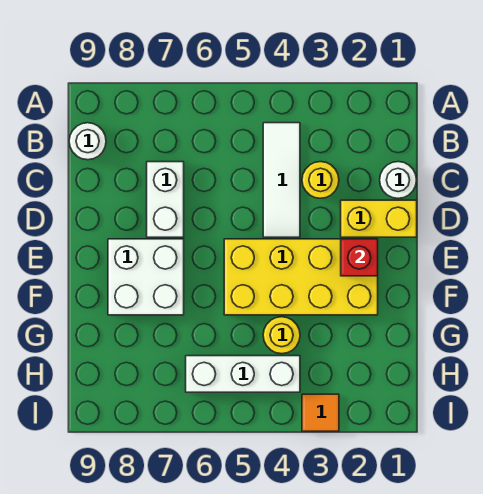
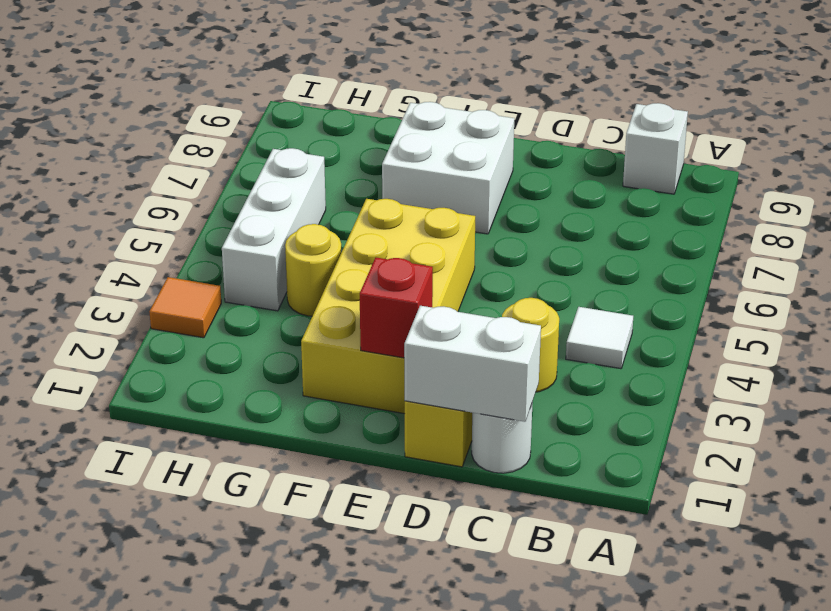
white tile B4:D4 level 1 -> white tile B4 level 1
white round brick B9 level 1 -> white brick B9 level 1
white brick C7:D7 level 1 -> white brick C1:D1 level 2

